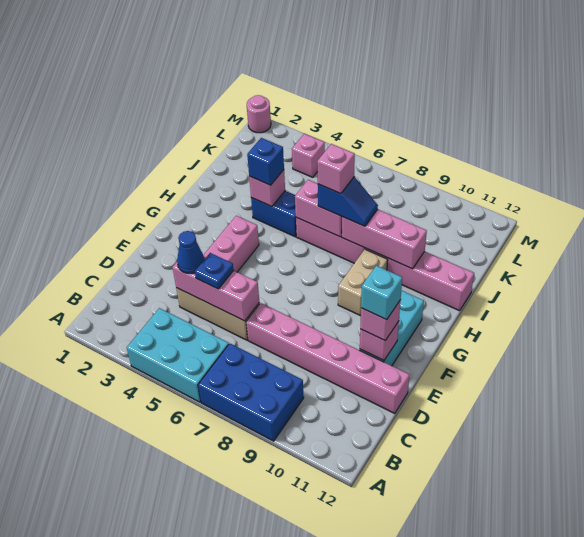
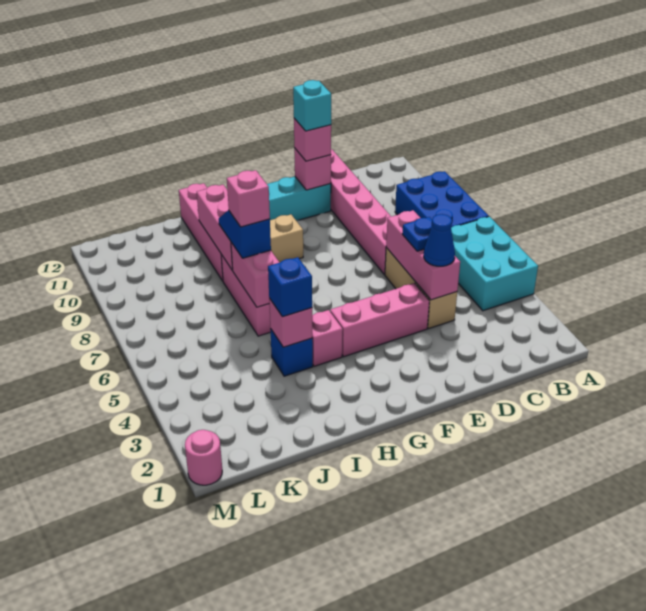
blue brick I4:I5 level 1 -> blue brick I4 level 1
pink brick L4 level 1 -> pink brick H4 level 1

